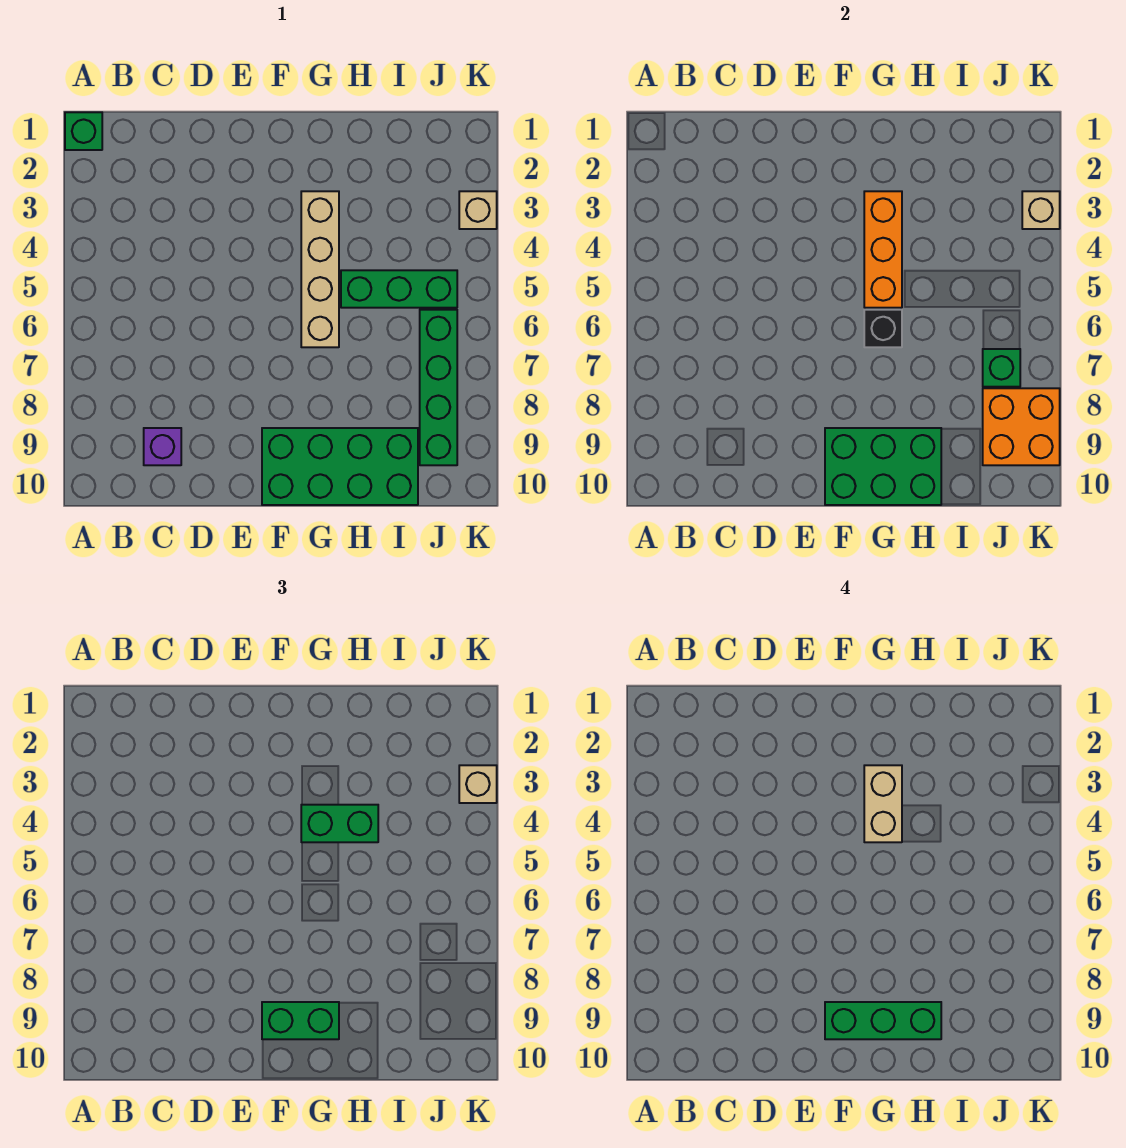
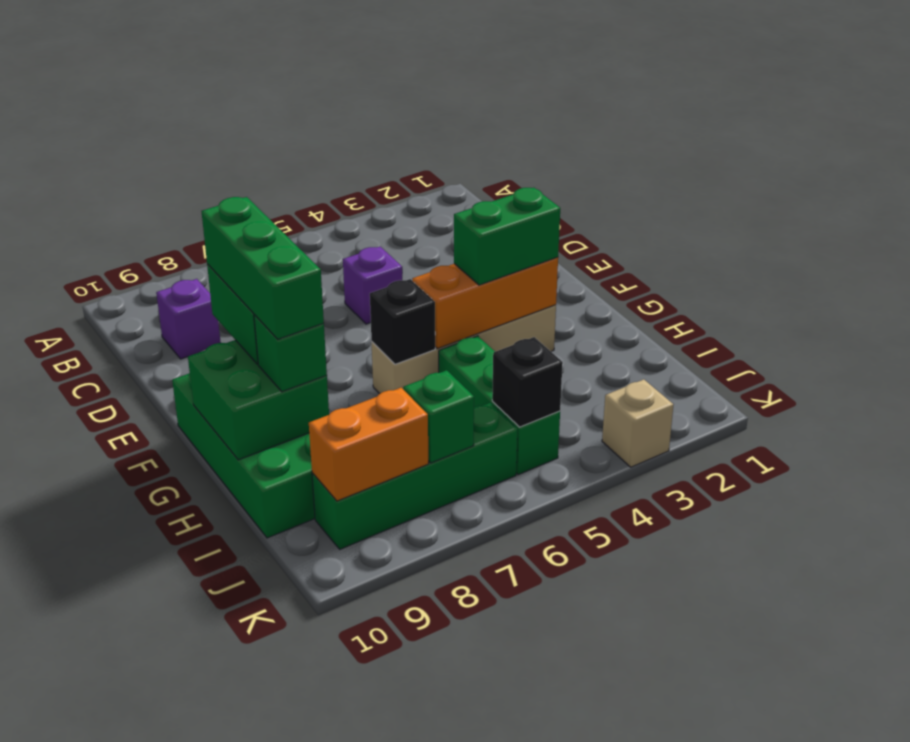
green brick A1 level 1 -> green brick H9 level 3
none -> purple brick D5 level 1
green brick F9:H10 level 2 -> green brick G9:H10 level 2
tan brick G3:G4 level 4 -> none
green brick G4:H4 level 3 -> green brick G3:G4 level 3
none -> black brick J5 level 2
orange brick J8:K9 level 2 -> orange brick J8:J9 level 2
tan brick K3 level 2 -> none
tan brick K3 level 3 -> none

